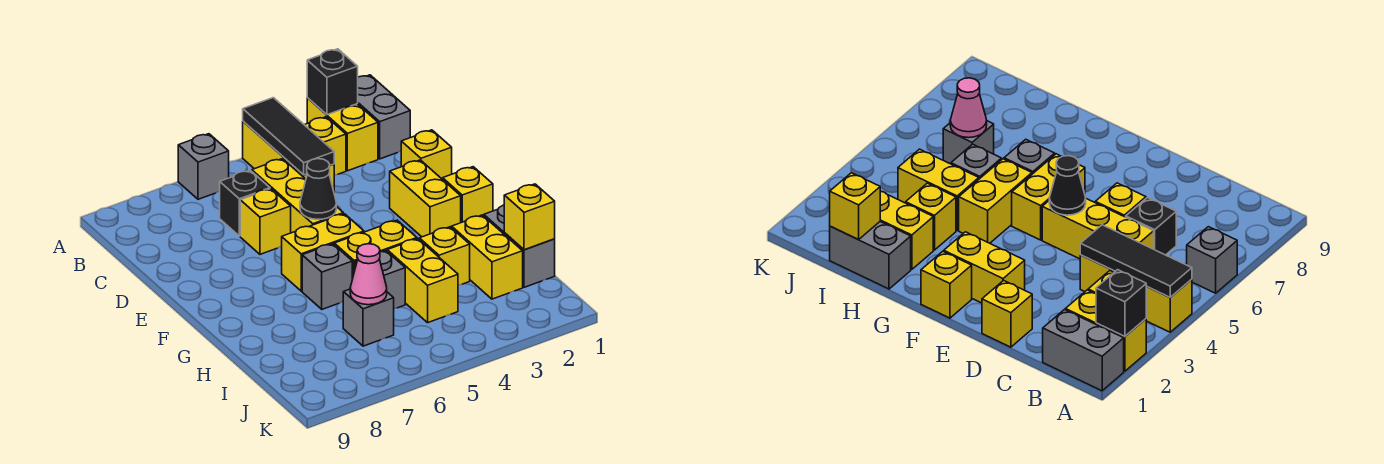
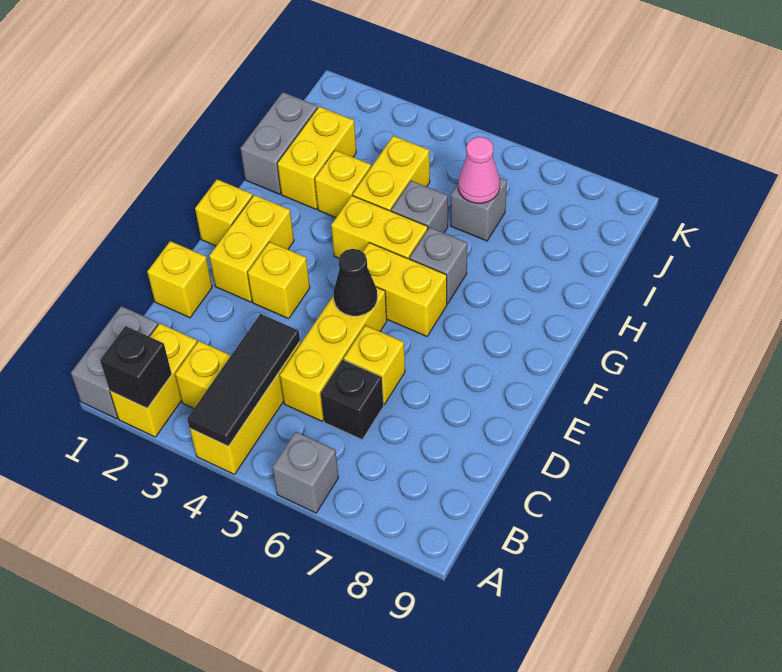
yellow brick I1 level 2 -> yellow brick E3 level 1

